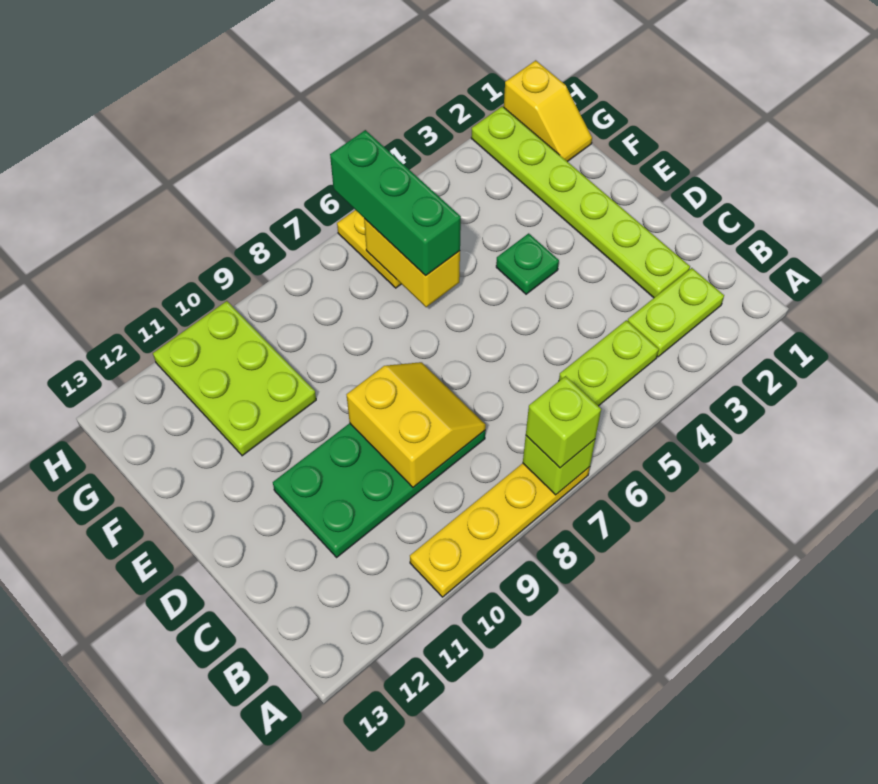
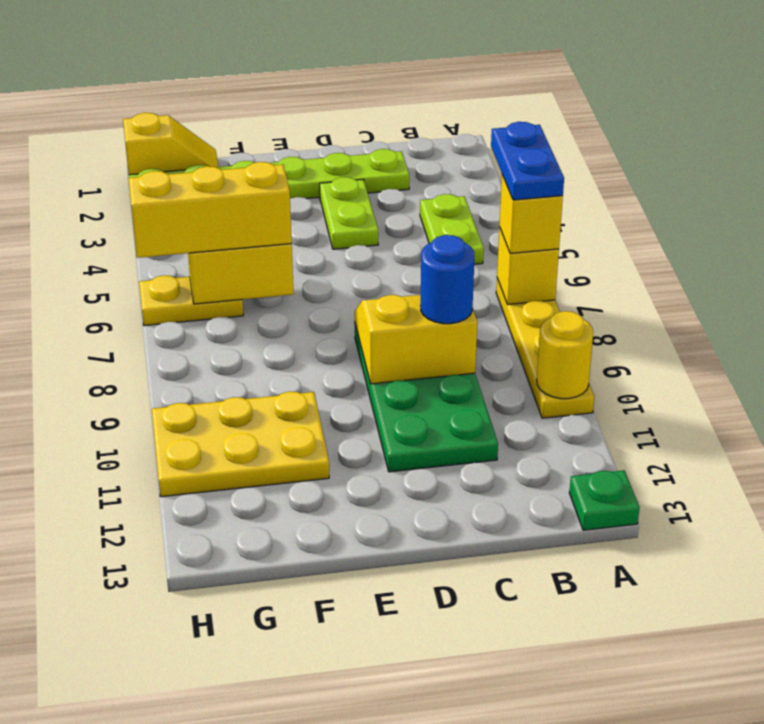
none -> blue plate A6:A7 level 4
lime brick A7 level 2 -> yellow brick A7 level 2
lime brick A7 level 3 -> yellow brick A7 level 3
none -> yellow round brick A10 level 2
lime plate B2:B3 level 1 -> lime plate D3:D4 level 1
none -> blue round brick C9 level 3
green plate E4 level 1 -> green plate A13 level 1
green brick F6:H6 level 3 -> yellow brick F6:H6 level 3
lime plate F10:H11 level 1 -> yellow plate F10:H11 level 1

